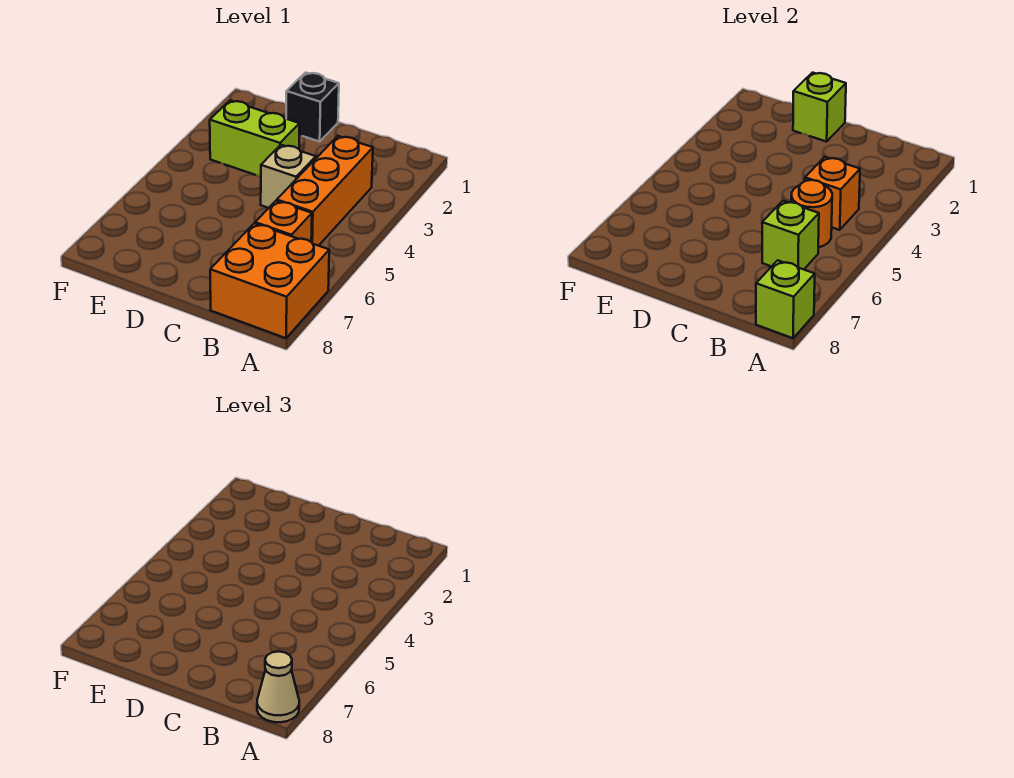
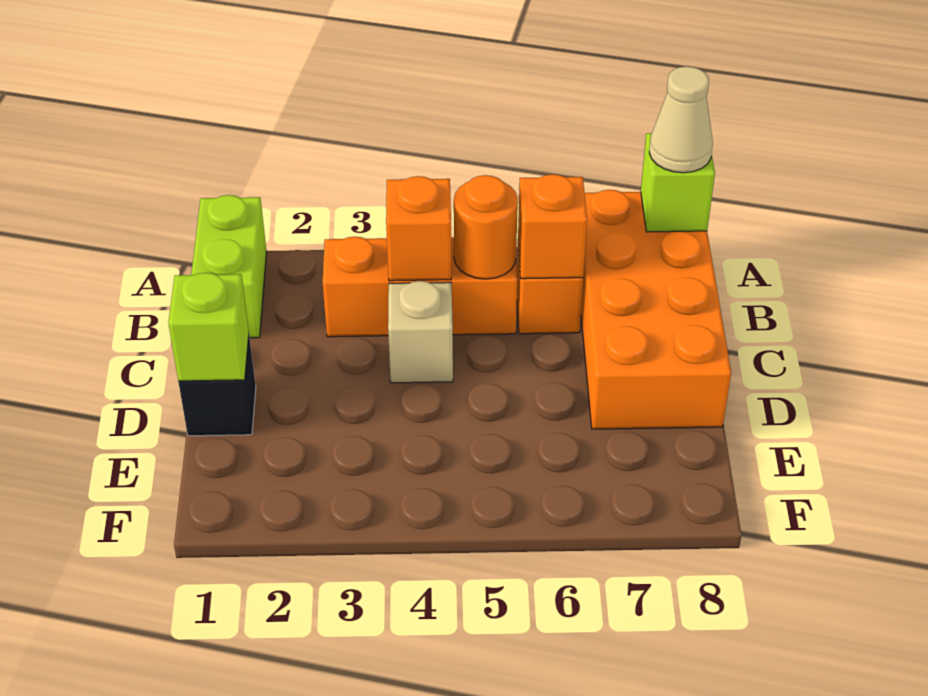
orange brick A7:B8 level 1 -> orange brick A7:D8 level 1
lime brick B6 level 2 -> orange brick B6 level 2
lime brick D3:E3 level 1 -> lime brick A1:B1 level 1

